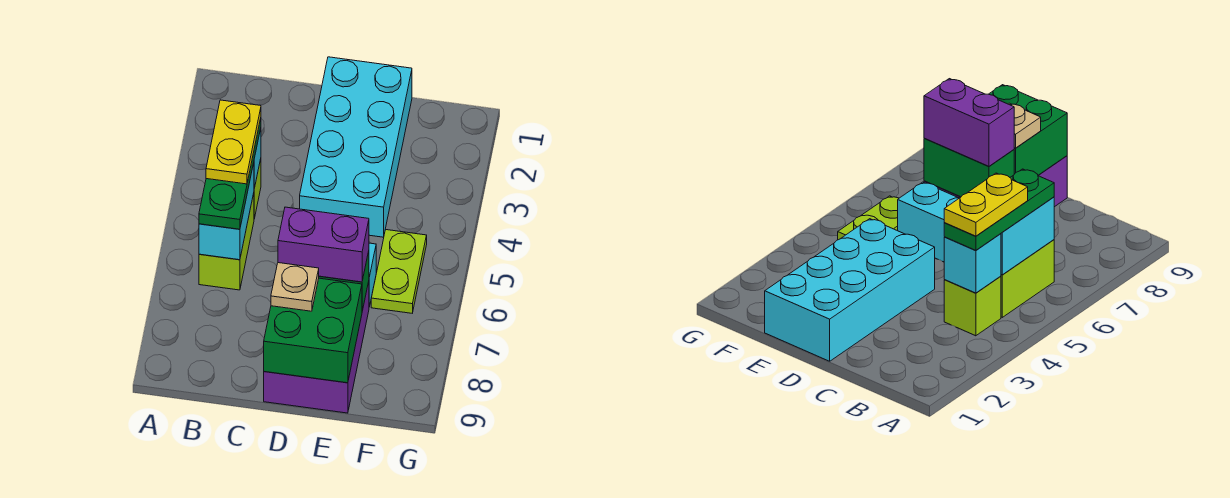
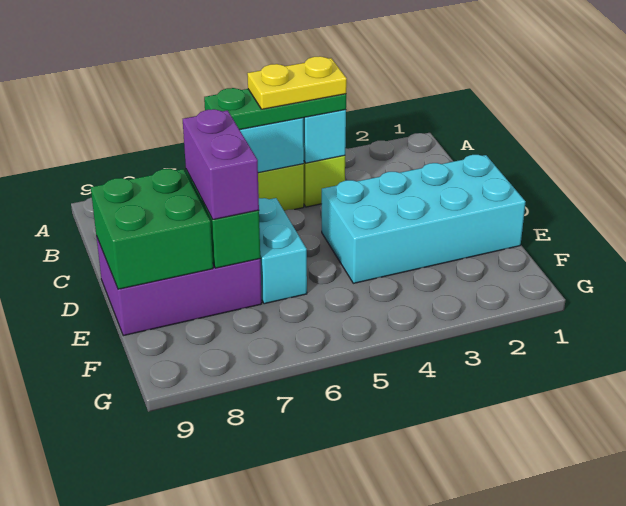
tan plate D8 level 3 -> none
lime plate F5:F6 level 1 -> none

